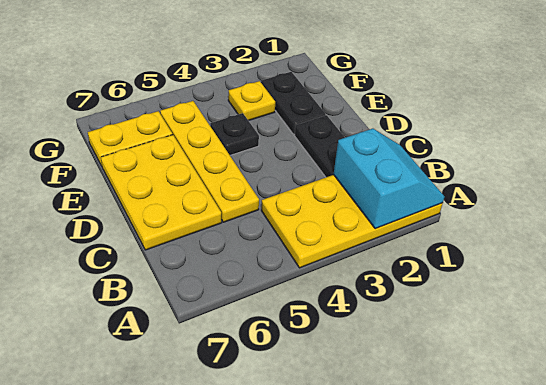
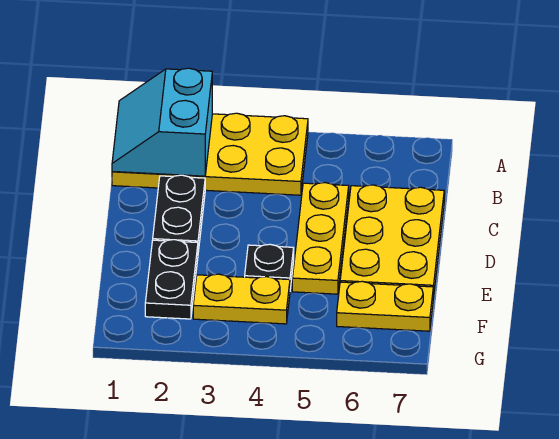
yellow plate C5:F5 level 1 -> yellow plate C5:E5 level 1
yellow plate F3 level 1 -> yellow plate F3:F4 level 1

